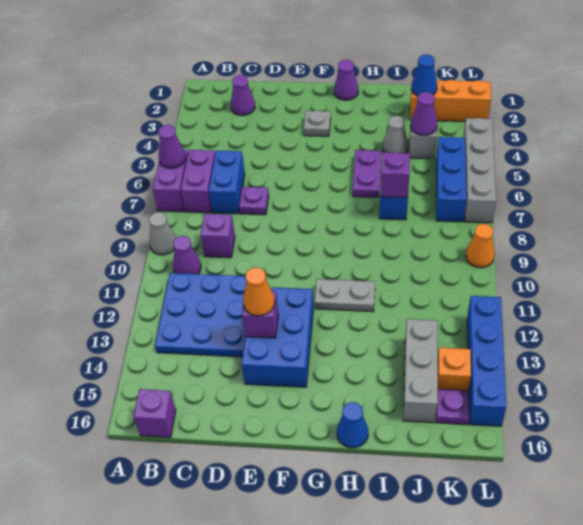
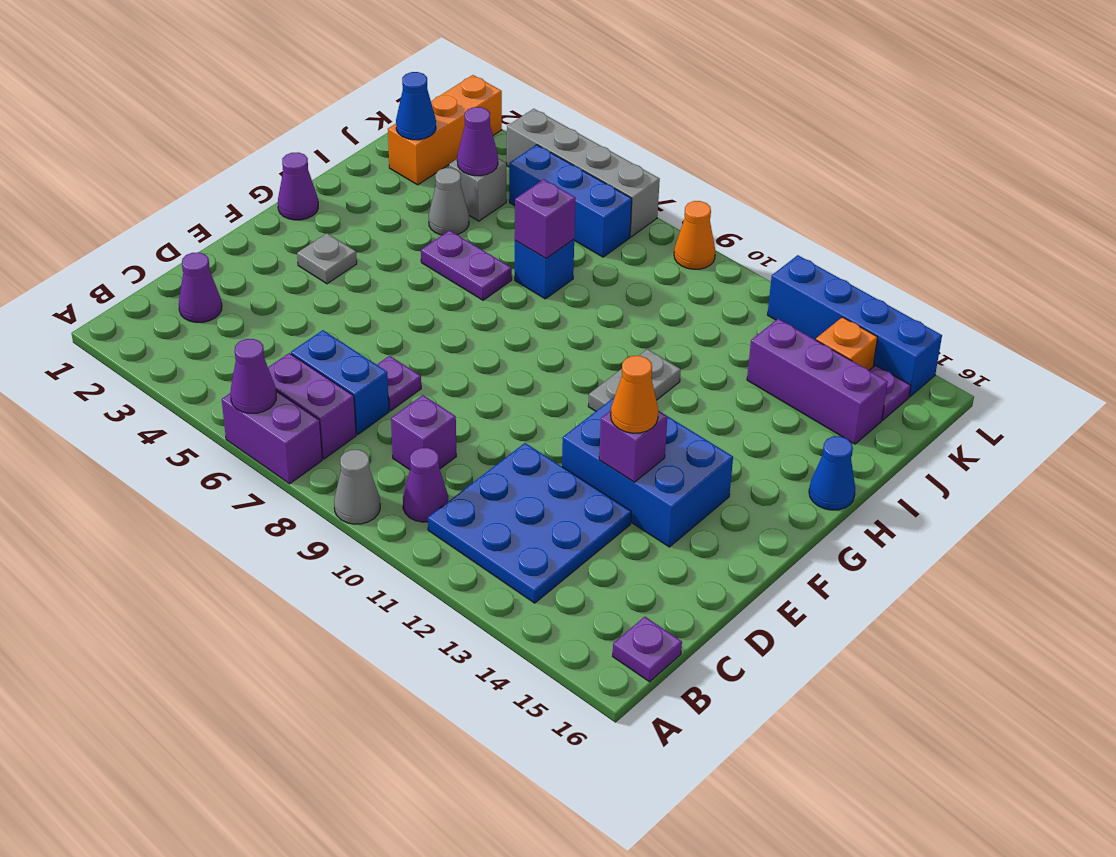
purple brick B16 level 1 -> purple plate B16 level 1
grey brick J13:J15 level 1 -> purple brick J13:J15 level 1

